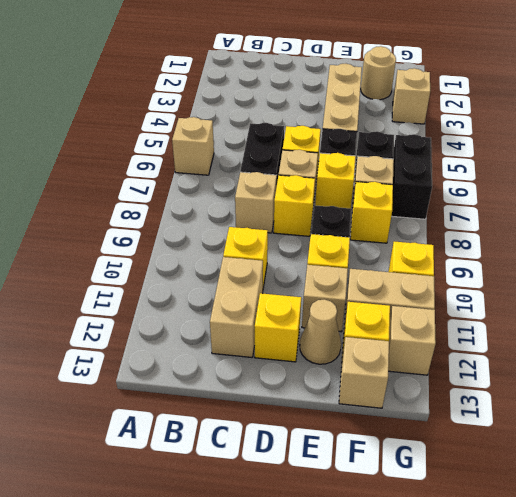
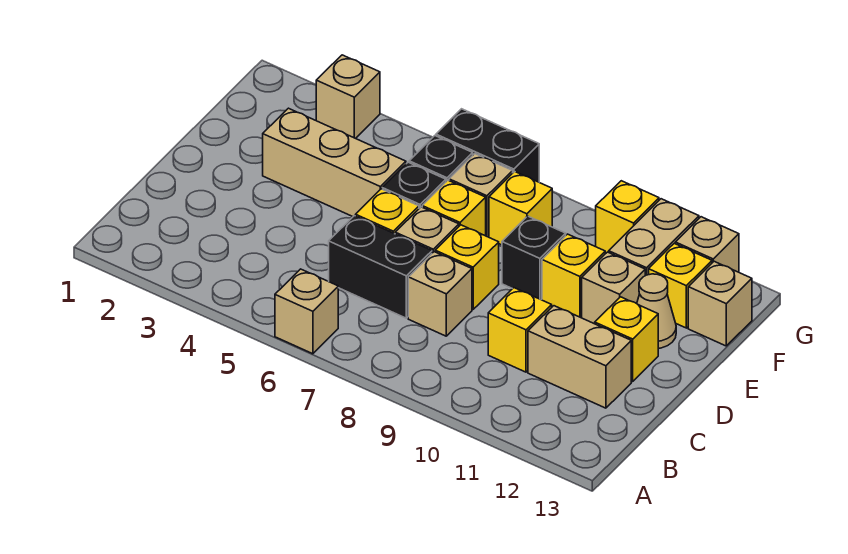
tan round brick F2 level 1 -> none

